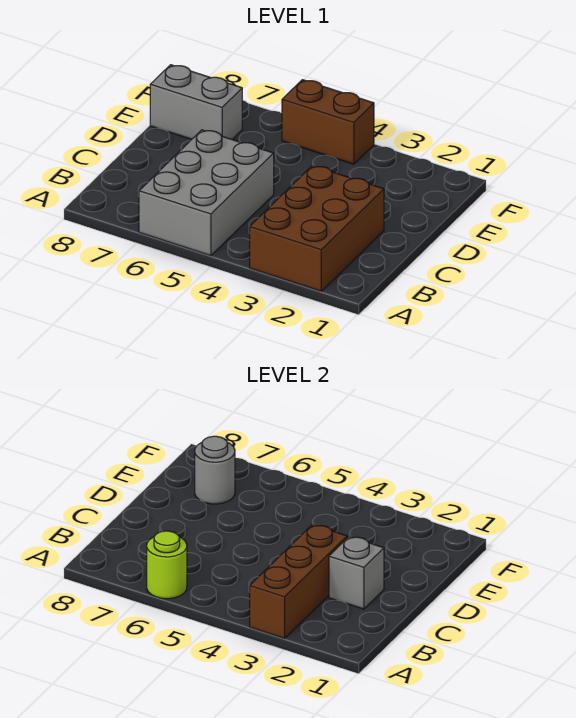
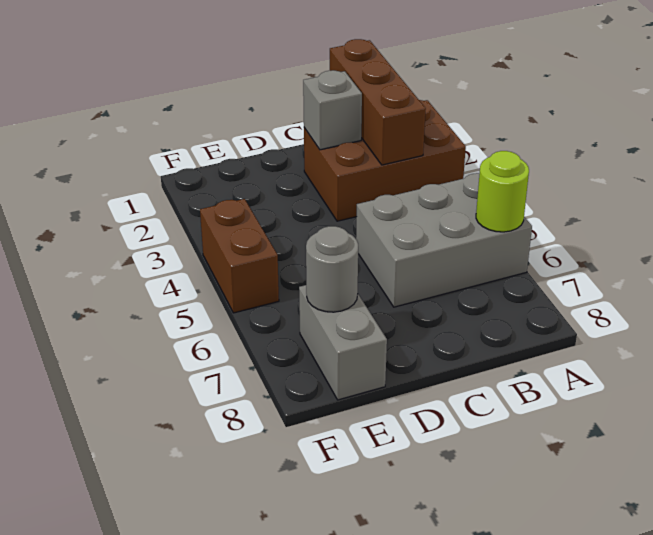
brown brick A3:C3 level 2 -> brown brick B1:B3 level 2

